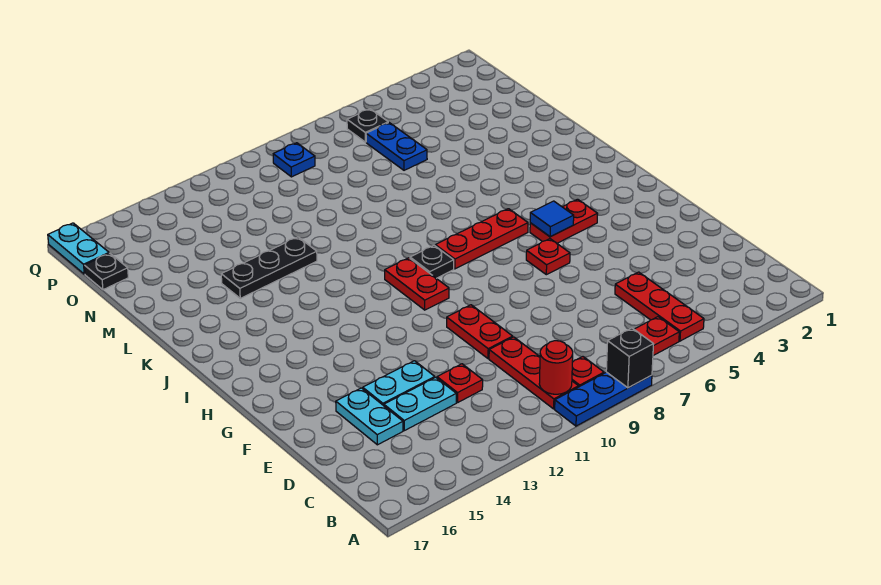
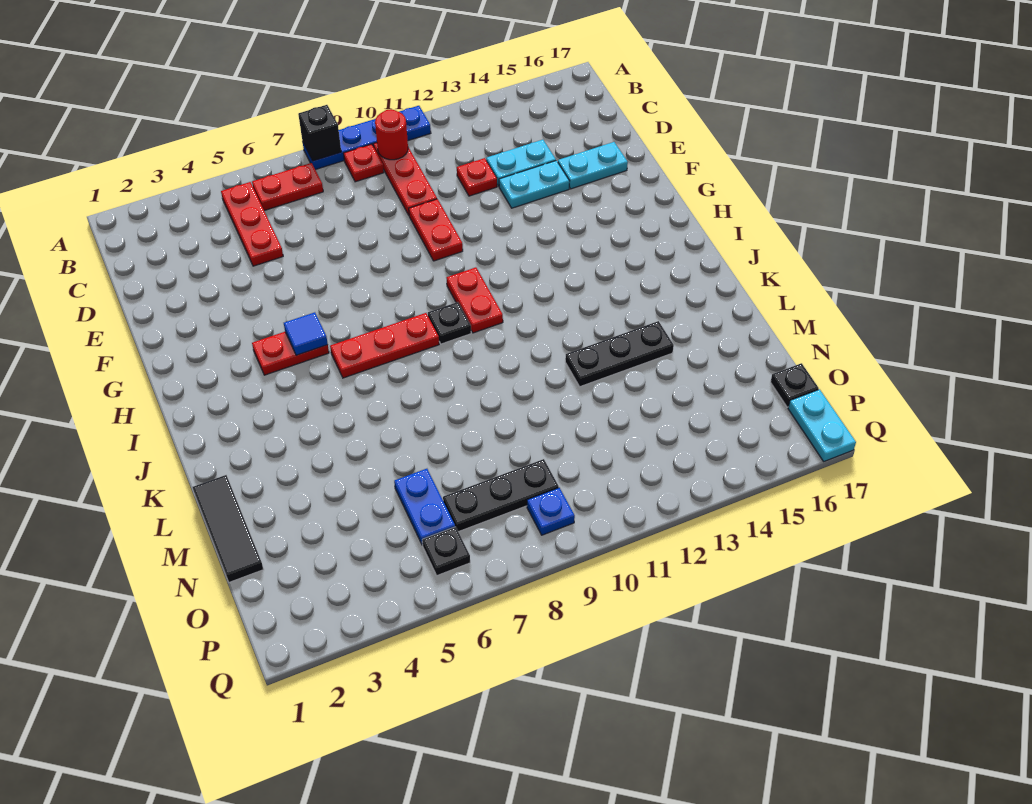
blue plate A8:A10 level 1 -> blue plate A8:A11 level 1
cyan plate D15:E15 level 1 -> cyan plate E15:E16 level 1
red plate G6 level 1 -> none
none -> black tile L1:N1 level 1
none -> black plate O7:O9 level 1

